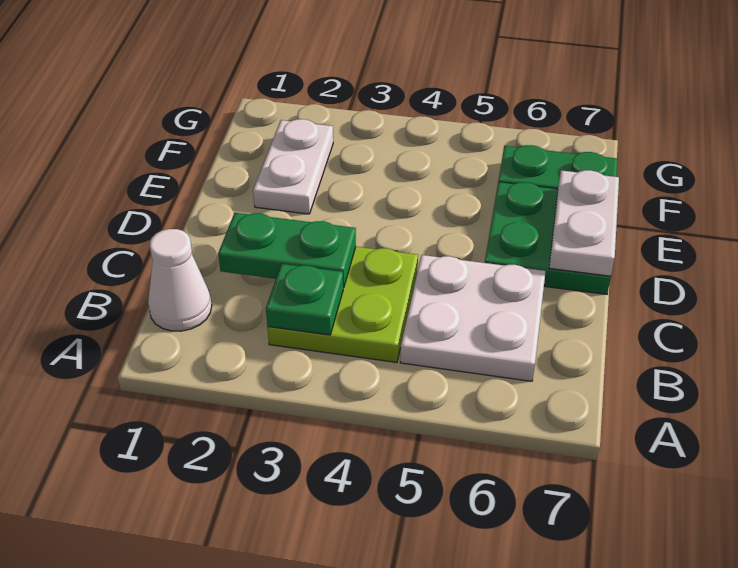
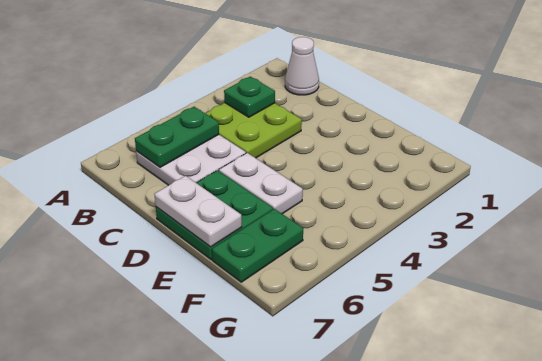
green plate C2:C3 level 2 -> green plate B5:B6 level 2
white plate E2:F2 level 1 -> white plate D5:E5 level 1

